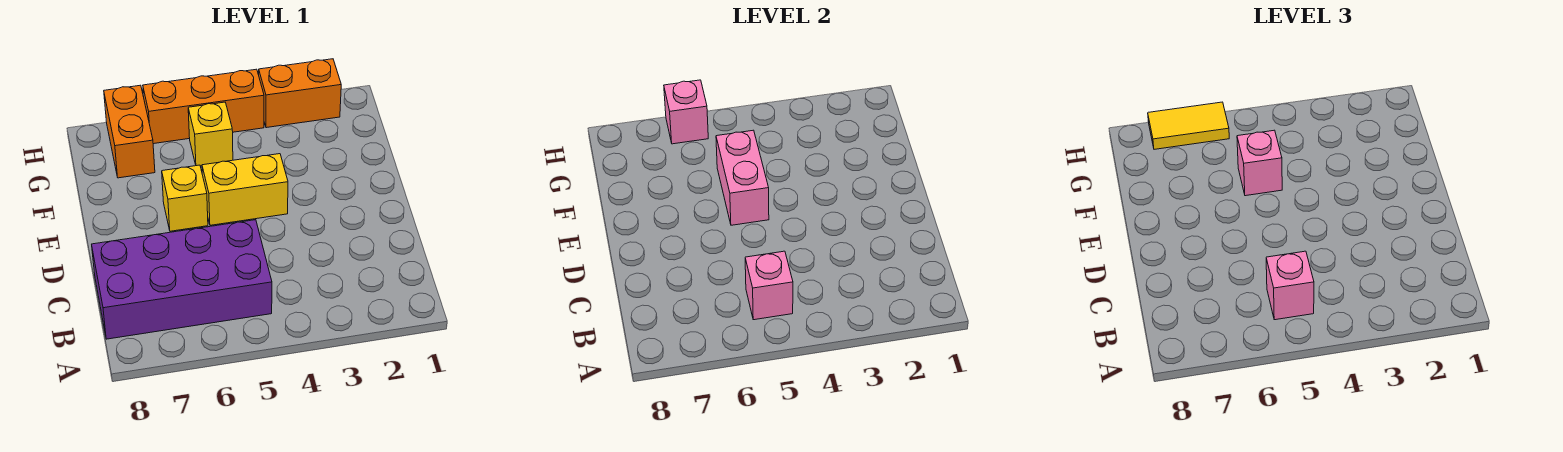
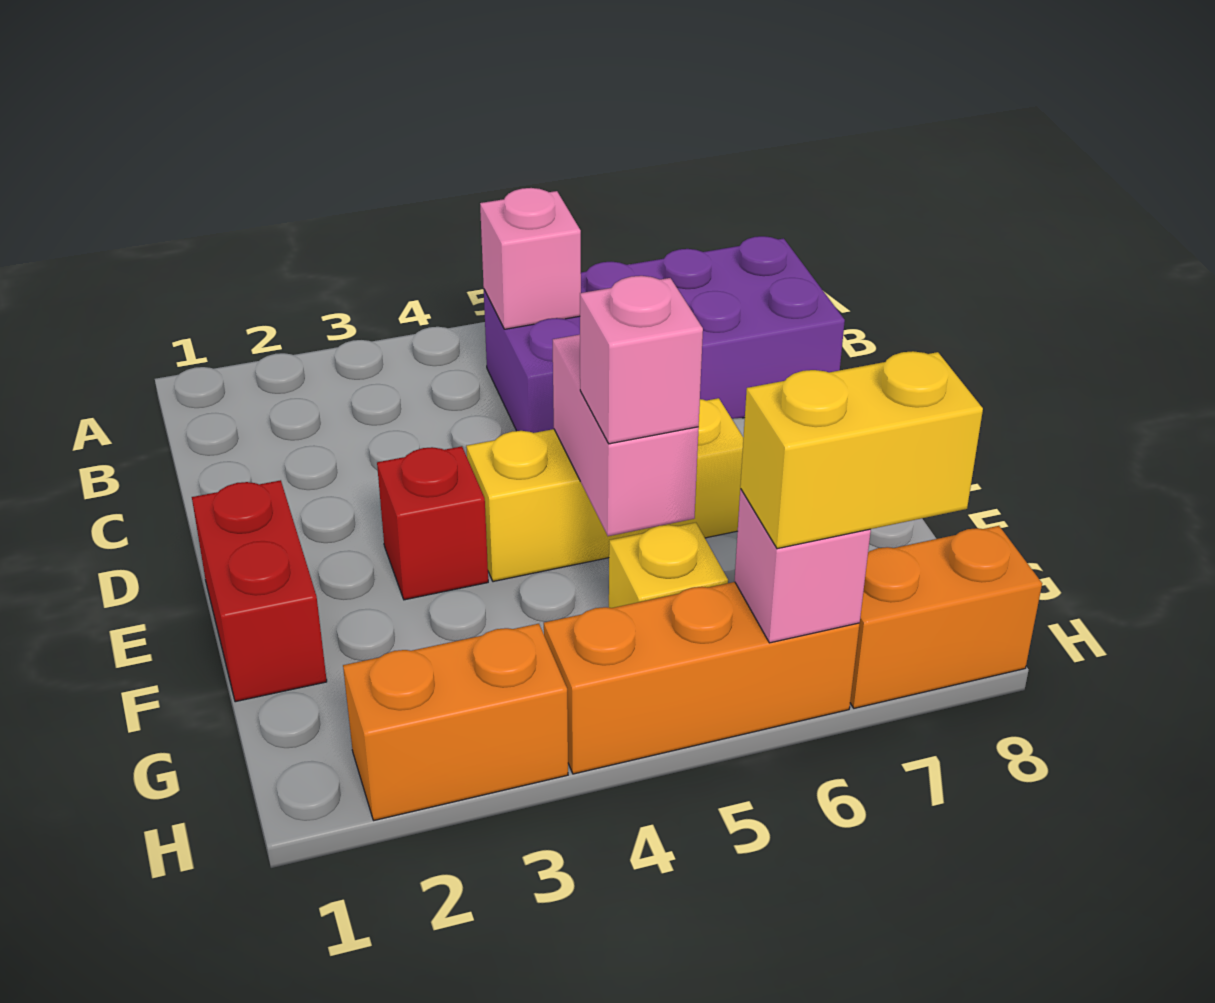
pink brick B5 level 3 -> none
none -> red brick E1:F1 level 1
none -> red brick E3 level 1
orange brick G7:H7 level 1 -> orange brick H7:H8 level 1
yellow tile H6:H7 level 3 -> yellow brick H6:H7 level 3

